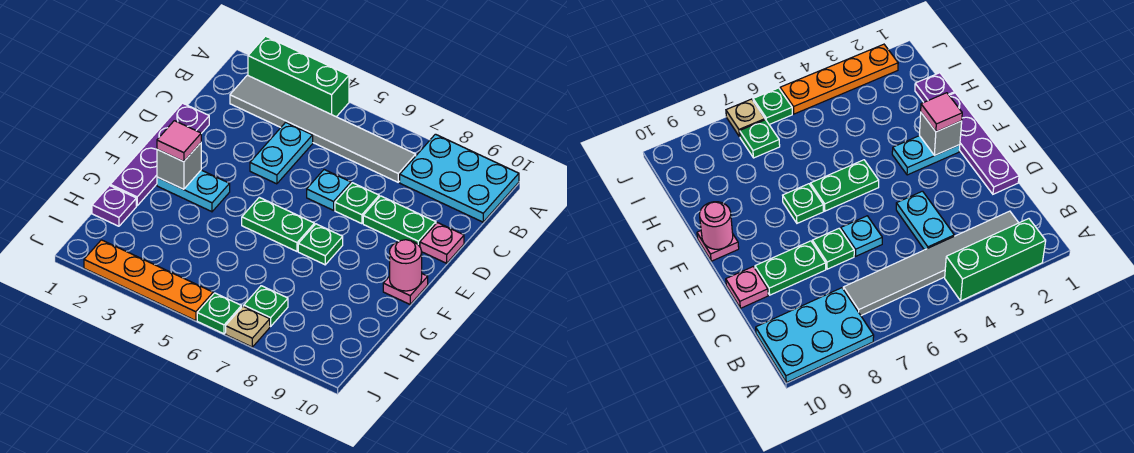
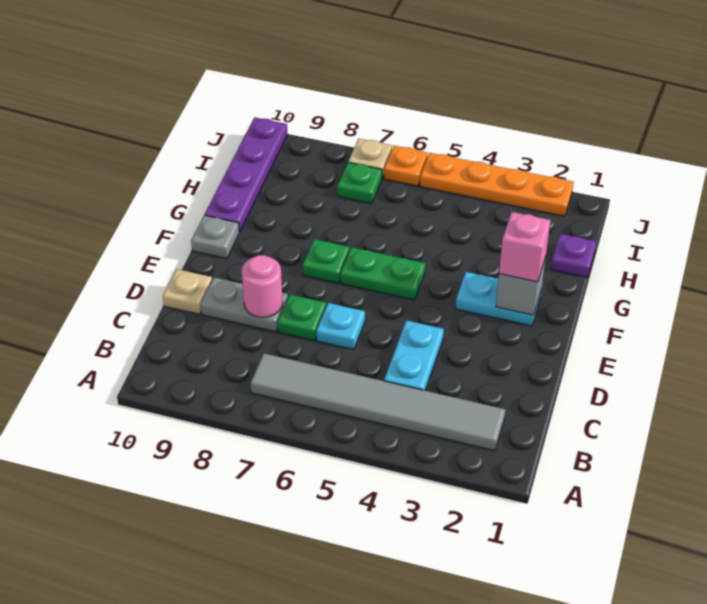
green brick A2:A4 level 1 -> none
cyan plate A8:B10 level 1 -> none
purple plate D1:G1 level 1 -> purple plate G10:J10 level 1
green plate D8:D9 level 1 -> grey plate D8:D9 level 1
pink plate D10 level 1 -> tan plate D10 level 1
pink tile F2 level 3 -> pink brick F2 level 3
pink plate F10 level 1 -> grey plate F10 level 1
pink round brick F10 level 2 -> pink round brick D8 level 2
green plate J6 level 1 -> orange plate J6 level 1

